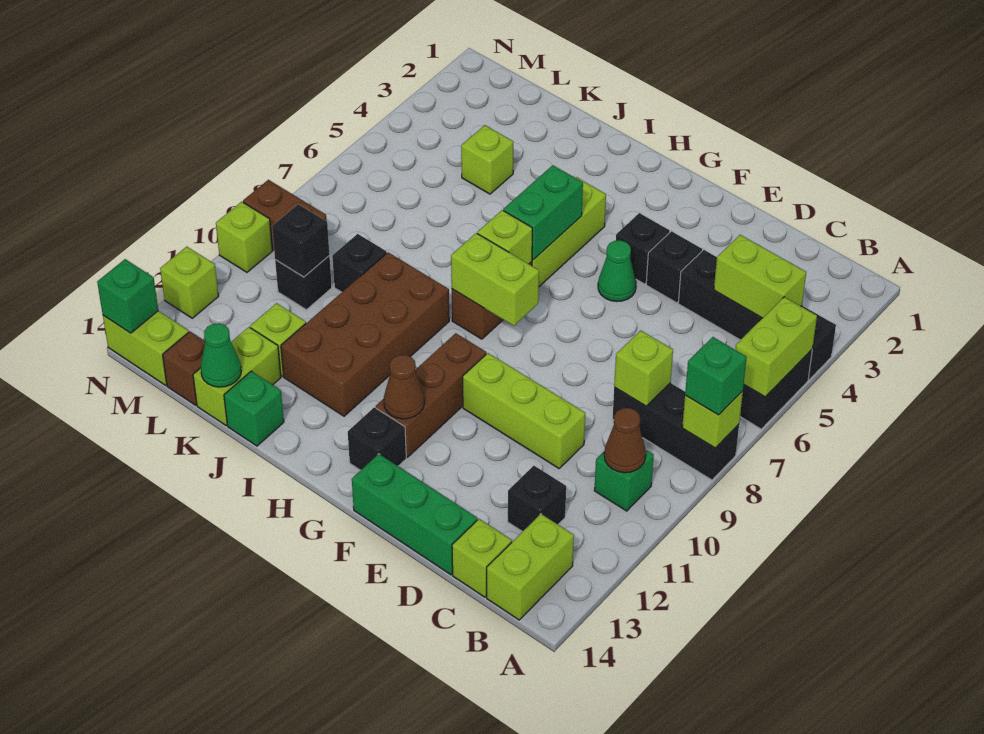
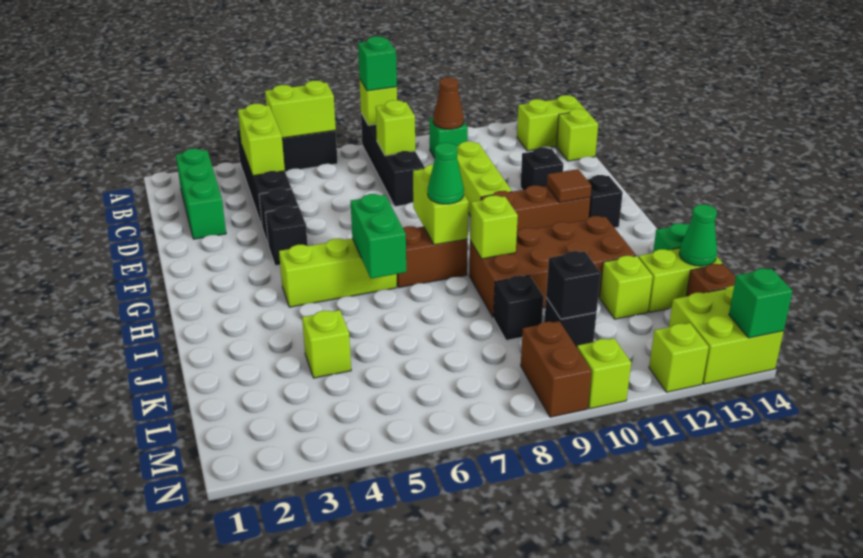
black brick A8:C8 level 1 -> black brick A8:D8 level 1
black brick C12 level 1 -> black brick E12 level 1
green brick D14:F14 level 1 -> green brick B2:D2 level 1
green cone F5 level 1 -> green cone H8 level 3
brown cone G12 level 2 -> brown tile G12 level 2
green brick H5:H6 level 2 -> green brick H6:I6 level 2
lime brick H7 level 2 -> lime brick I9 level 2
lime brick M14:N14 level 1 -> lime brick M13:N14 level 1

